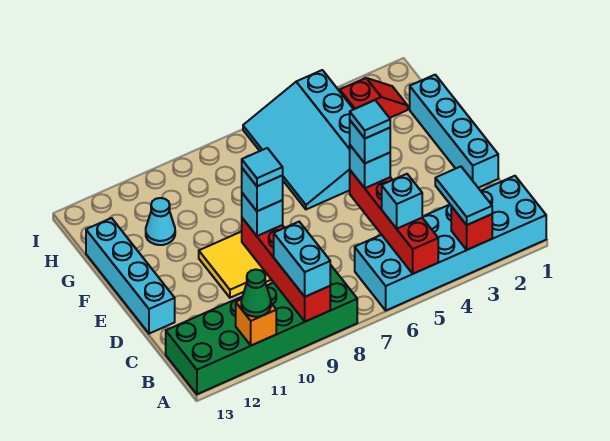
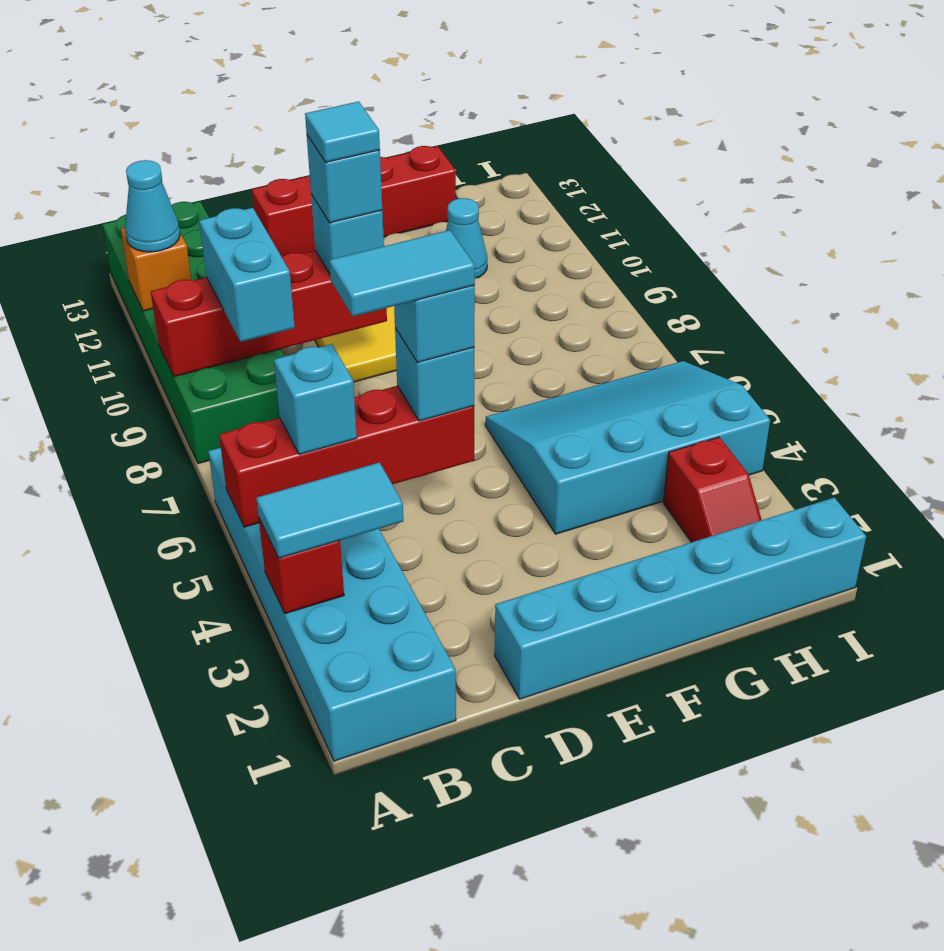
cyan brick A9:B9 level 3 -> cyan brick B8:B9 level 3
green cone A11 level 3 -> cyan cone A11 level 3
cyan brick D1:G1 level 1 -> cyan brick D1:I1 level 1
cyan tile D5 level 5 -> cyan tile C5:D5 level 5
cyan brick D13:G13 level 1 -> red brick D13:G13 level 1

